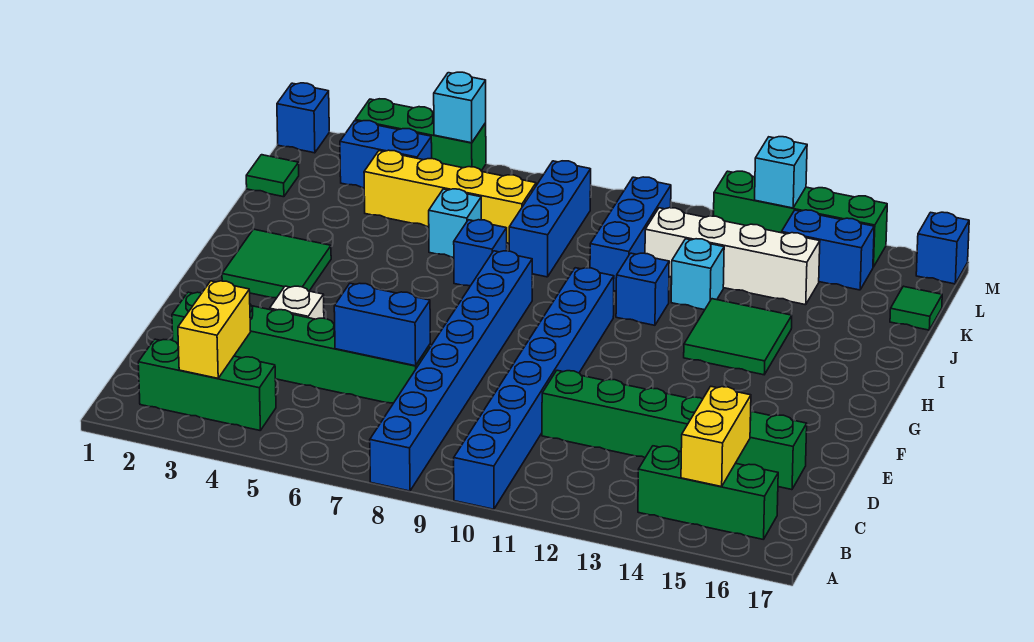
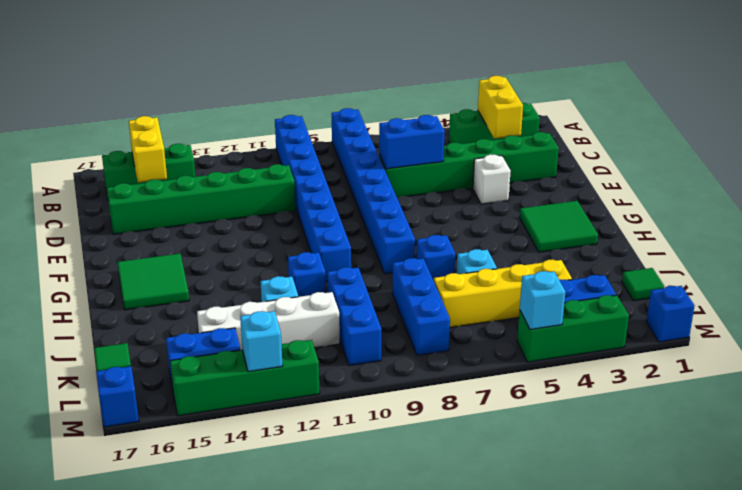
green tile H13:I14 level 1 -> green tile G15:H16 level 1

